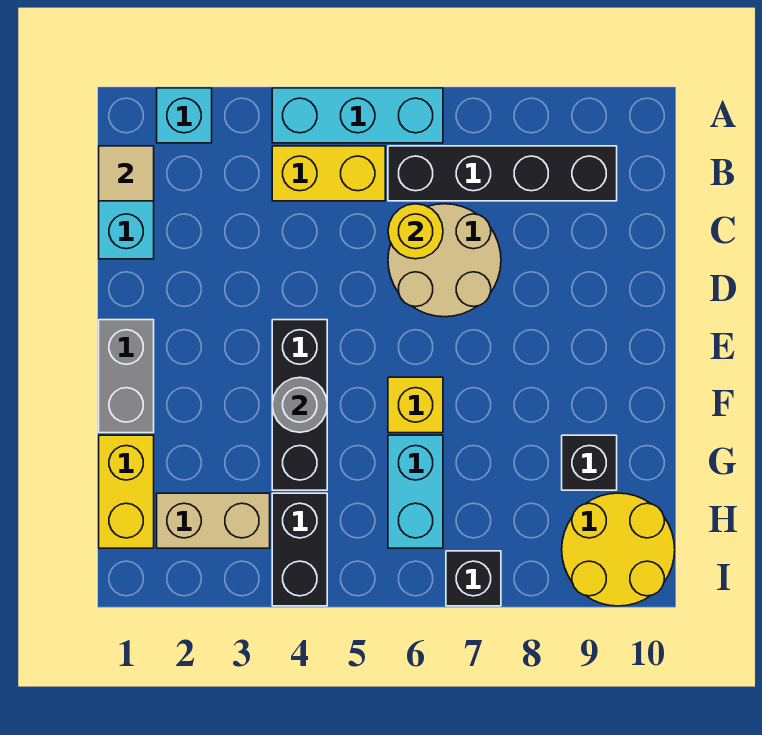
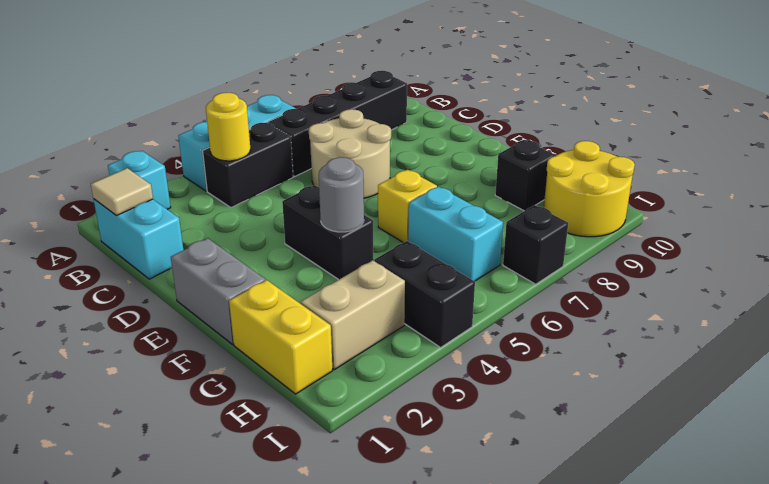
yellow brick B4:B5 level 1 -> black brick B4:B5 level 1
yellow round brick C6 level 2 -> yellow round brick B4 level 2
black brick E4:G4 level 1 -> black brick E4:F4 level 1

